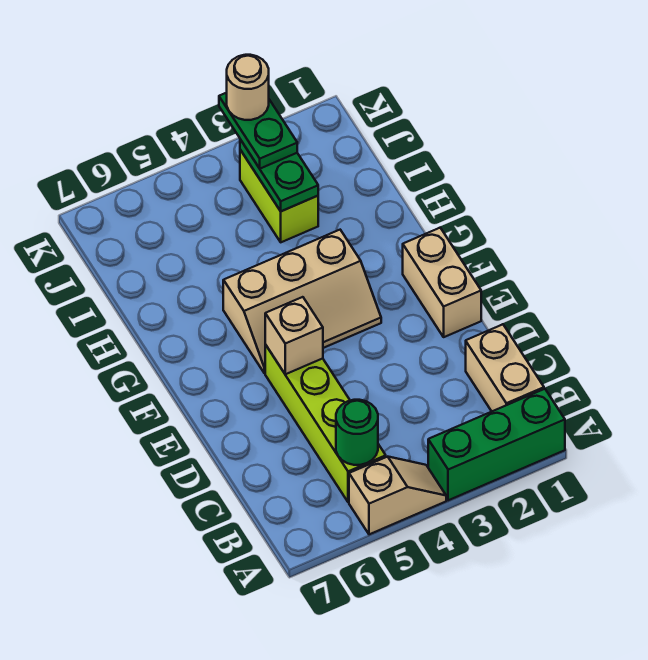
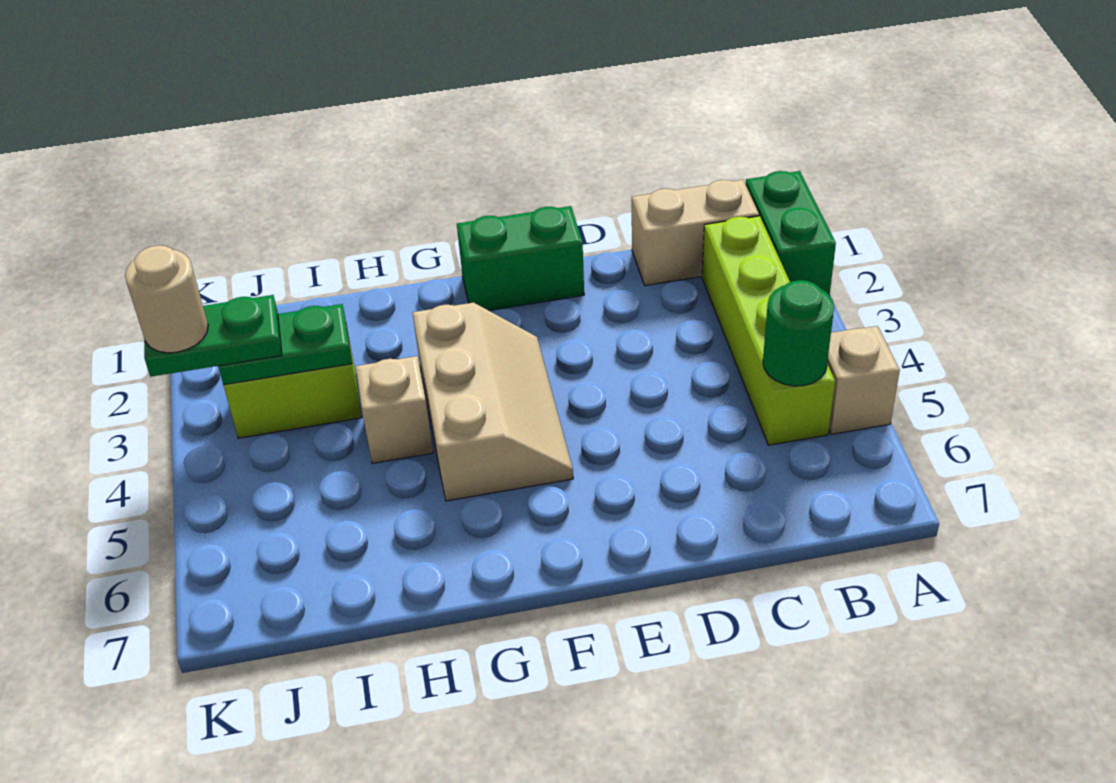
green brick A1:A3 level 1 -> green brick A1:A2 level 1
lime brick B5:E5 level 1 -> lime brick B2:B5 level 1
tan brick E1:F1 level 1 -> green brick E1:F1 level 1
tan brick E5 level 2 -> tan brick H4 level 1

